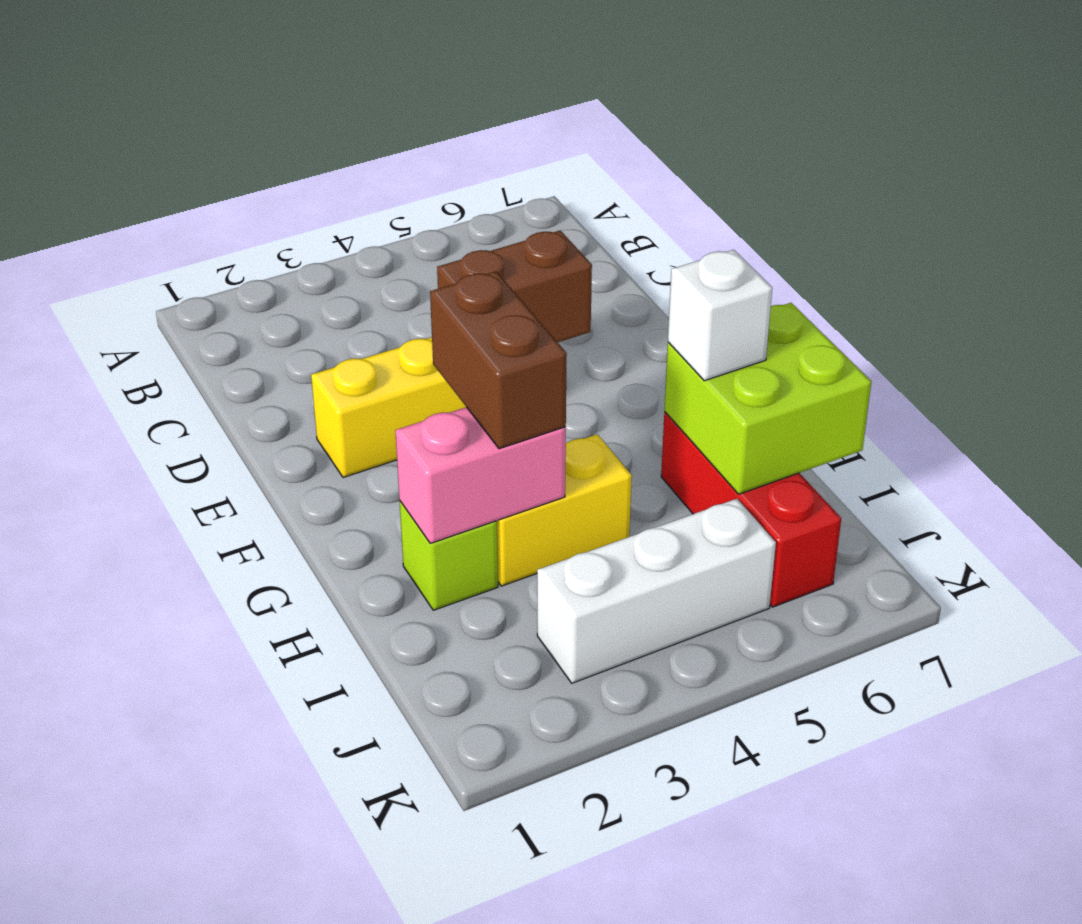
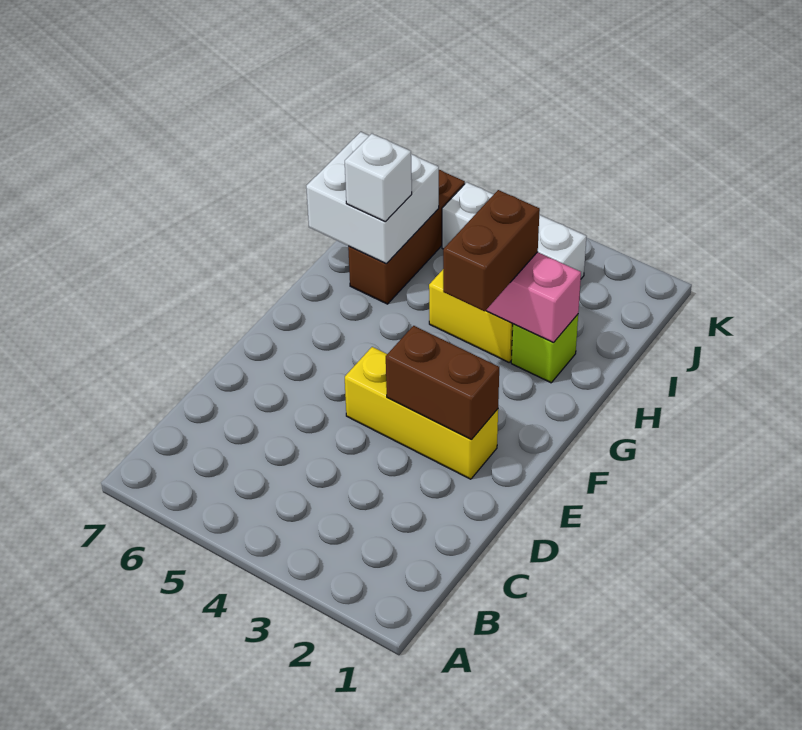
brown brick E4:E5 level 2 -> brown brick E2:E3 level 2
red brick H6:J6 level 1 -> brown brick H6:J6 level 1
lime brick H6:I7 level 2 -> white brick H6:I7 level 2

